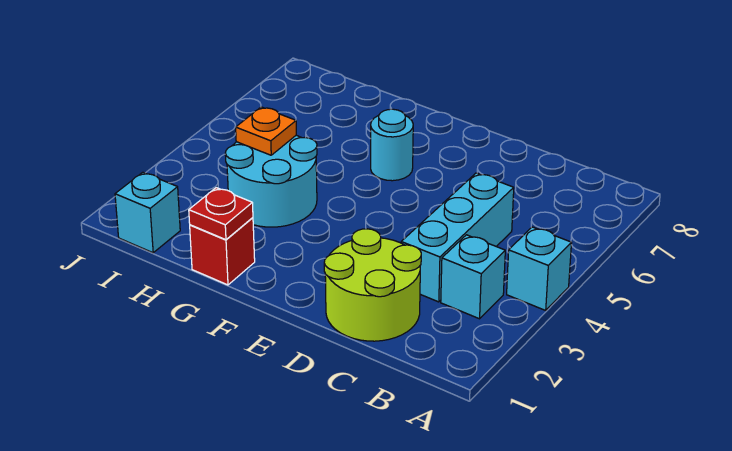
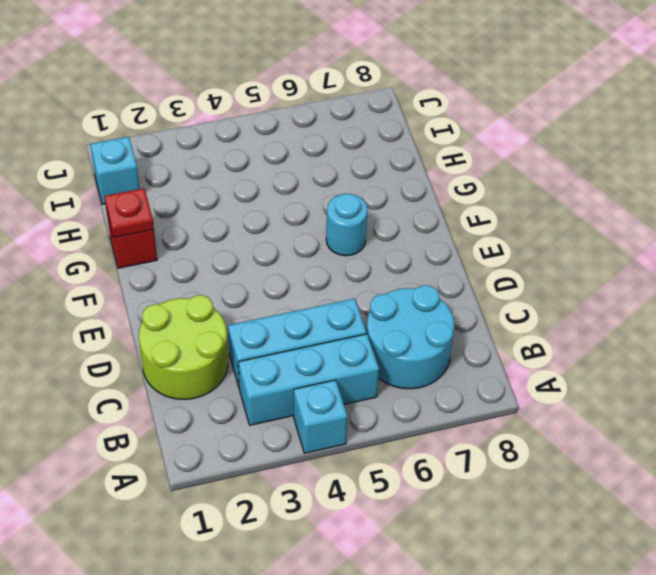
cyan brick B3 level 1 -> cyan brick B3:B5 level 1
cyan round brick G3:H4 level 1 -> cyan round brick B6:C7 level 1
orange plate H4 level 2 -> none

